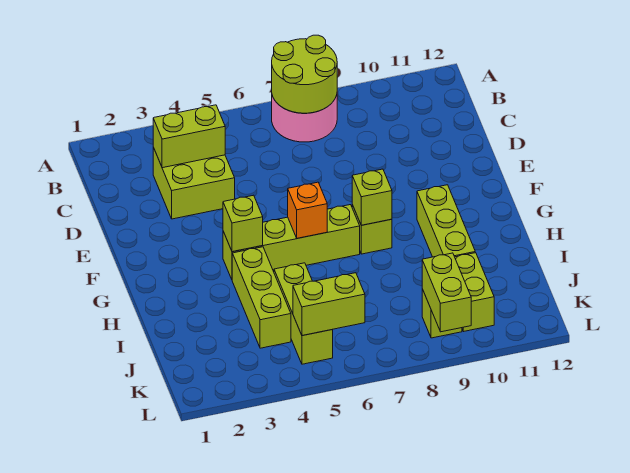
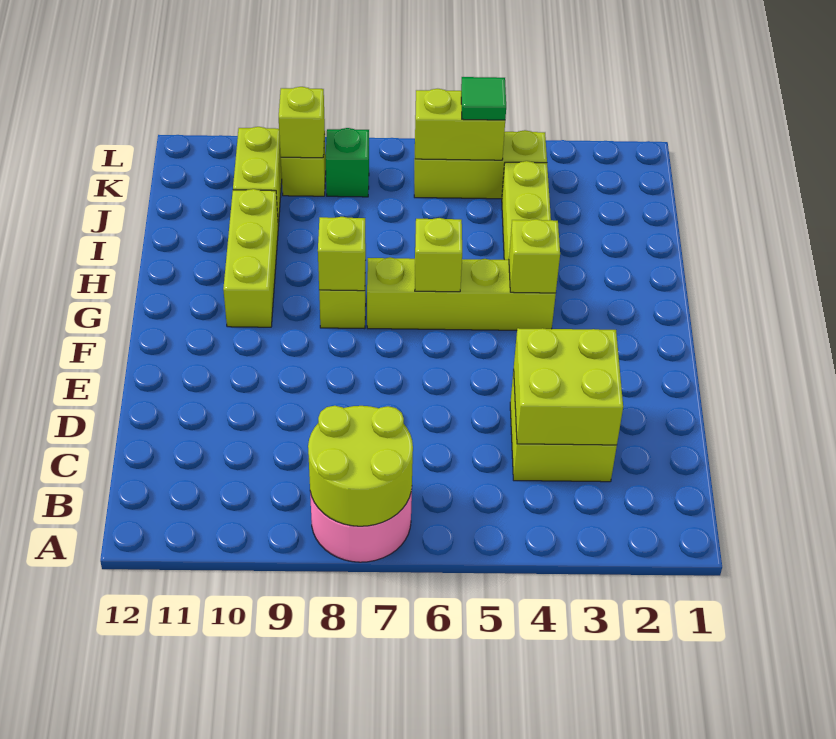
lime brick C3:C4 level 2 -> lime brick C3:D4 level 2
orange brick G6 level 2 -> lime brick G6 level 2
lime brick I5:K5 level 1 -> lime brick K4:K6 level 1
none -> green tile K5 level 3
none -> green brick K8 level 1
lime brick K9:L9 level 2 -> lime brick K9 level 2

